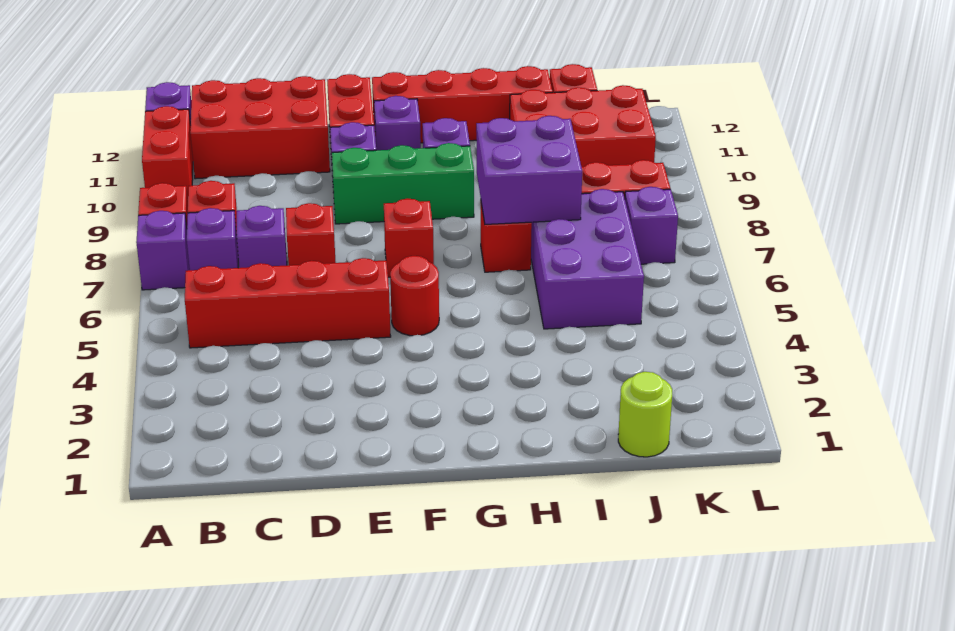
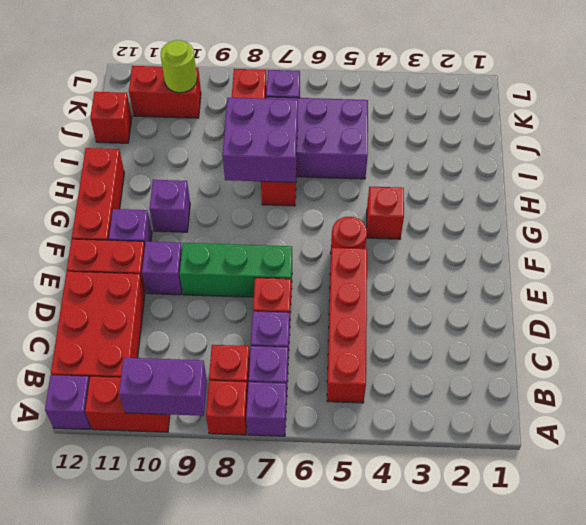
none -> purple brick A9:A10 level 2
green brick E9:G9 level 1 -> green brick E7:E9 level 1
red brick F7 level 1 -> red brick G4 level 1
red brick F12:I12 level 1 -> red brick F12:H12 level 1
red brick I10:K11 level 1 -> red brick K10:K11 level 1
lime round brick J1 level 1 -> lime round brick K10 level 2

